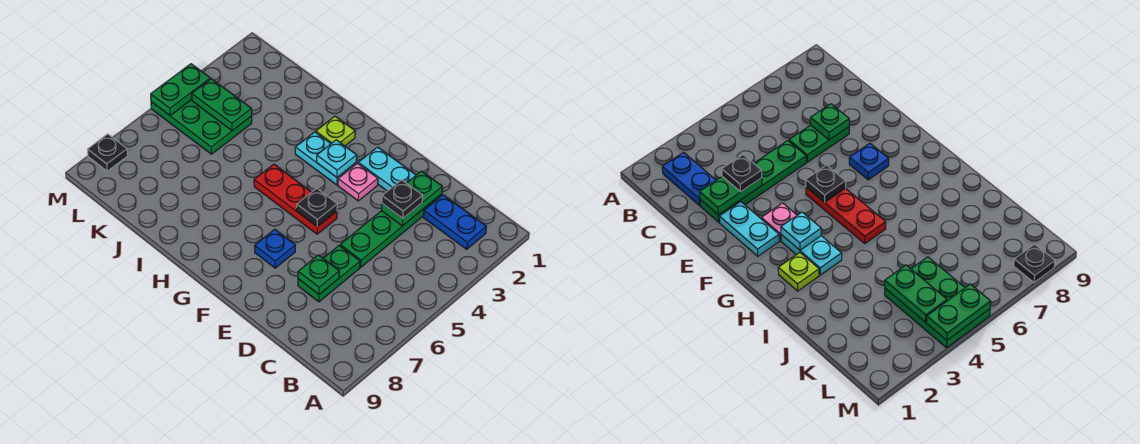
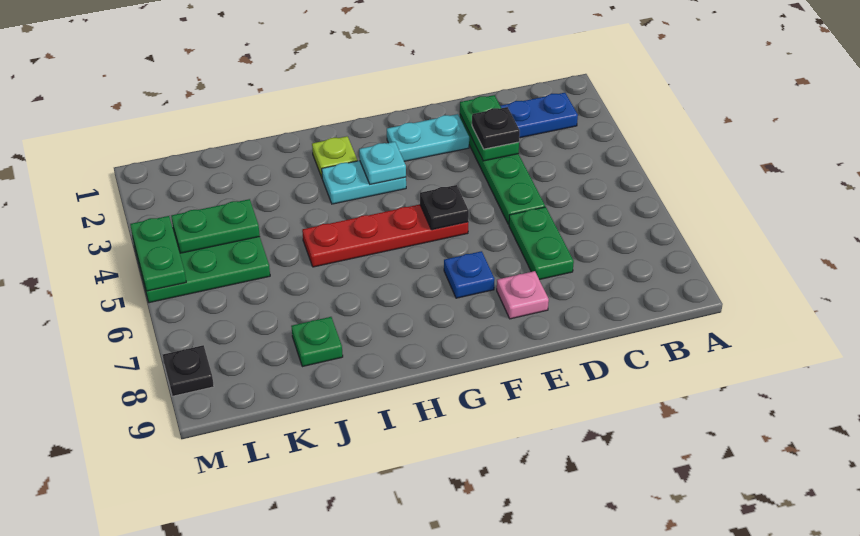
green plate D7 level 2 -> green plate J8 level 1
pink plate F3 level 1 -> pink plate E8 level 1
red plate F5:H5 level 1 -> red plate F5:I5 level 1

